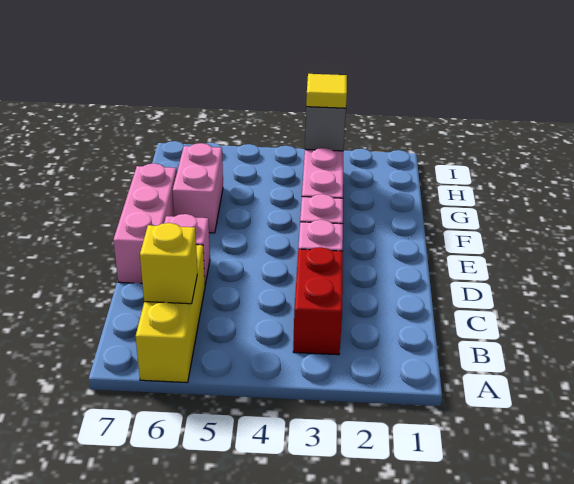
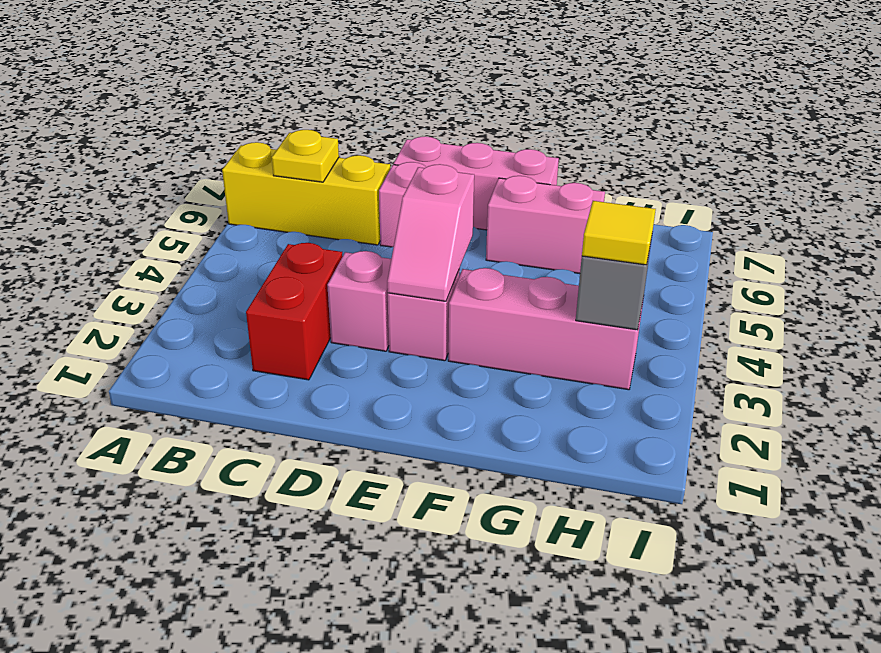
red brick B3:C3 level 1 -> red brick C2:C3 level 1
yellow brick B6 level 2 -> yellow plate B6 level 2
none -> pink slope E3:E4 level 2 top 4

